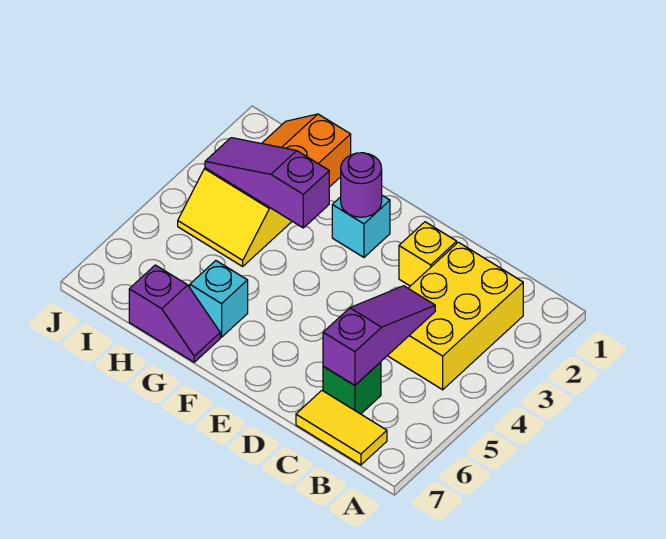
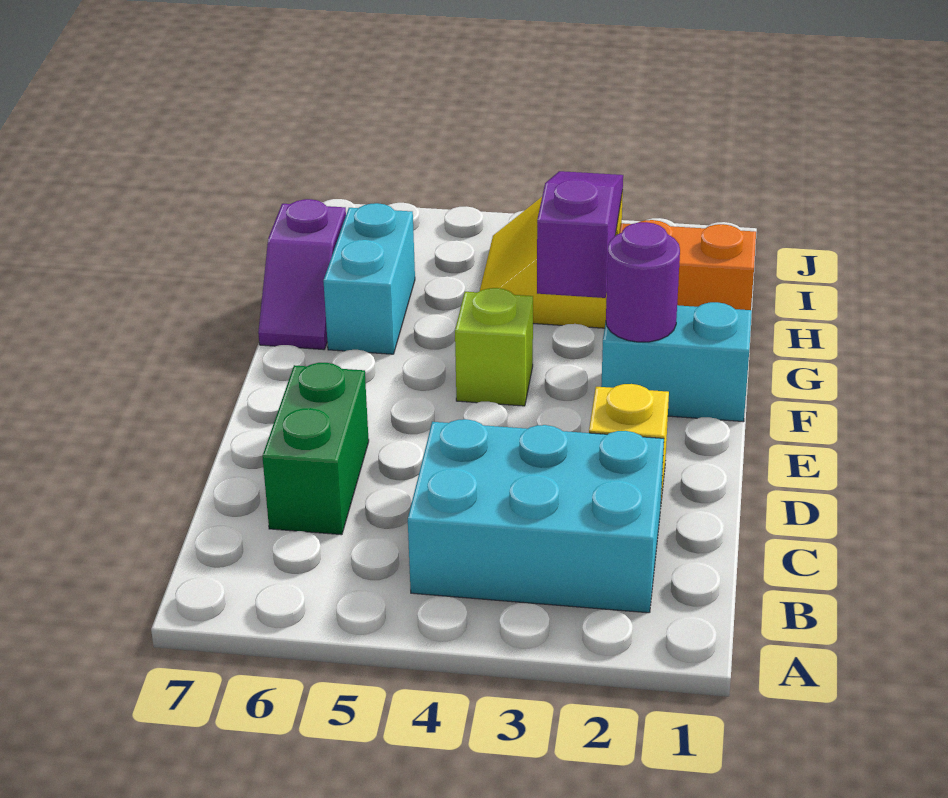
yellow brick B2:C4 level 1 -> cyan brick B2:C4 level 1
yellow tile B7:C7 level 1 -> none
purple slope C4:C6 level 2 top 6 -> none
green brick C6 level 1 -> green brick C6:D6 level 1
cyan brick F2 level 1 -> cyan brick F1:F2 level 1
none -> lime brick F4 level 1
cyan brick G6 level 1 -> cyan brick G6:H6 level 1

